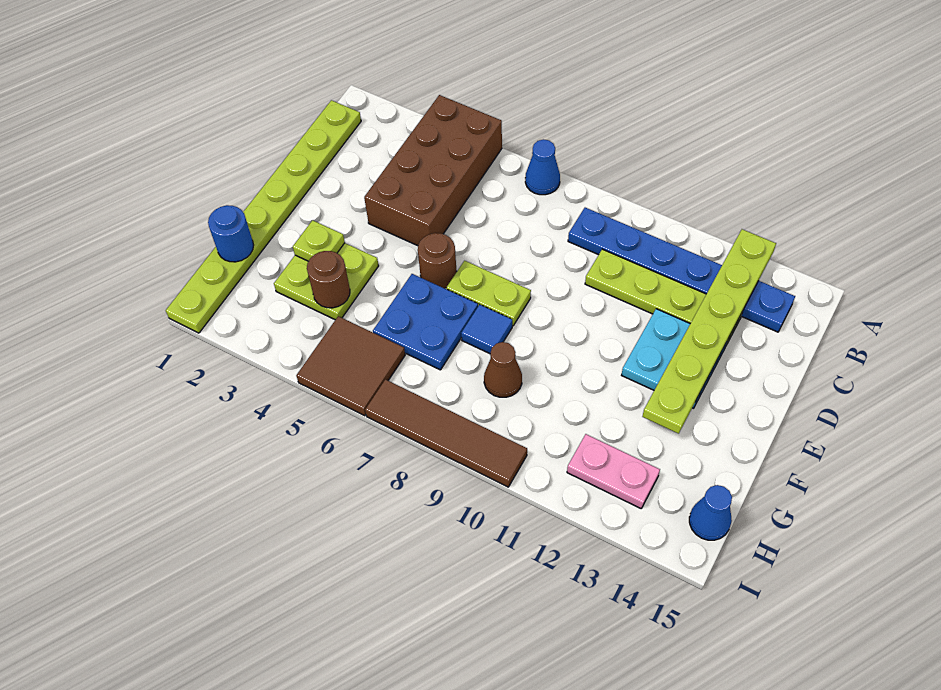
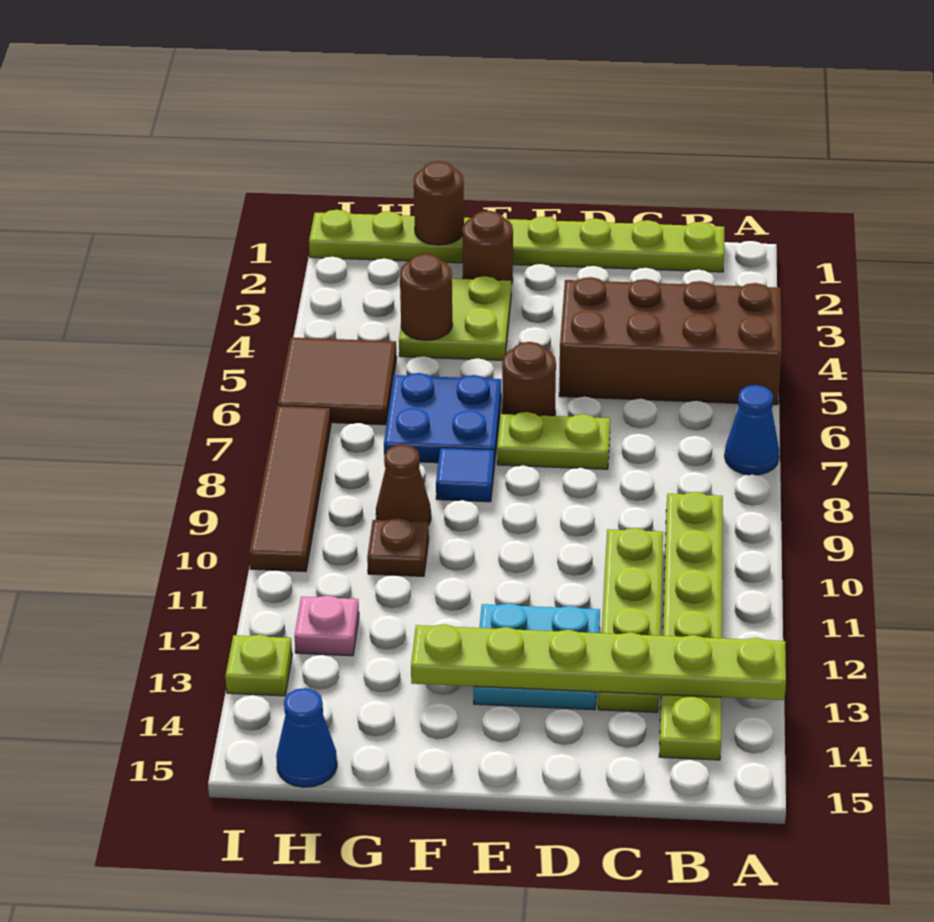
blue plate B9:B14 level 1 -> lime plate B9:B14 level 1
lime plate E7:E8 level 1 -> lime plate D7:E7 level 1
none -> brown round brick F2 level 1
lime plate F3 level 2 -> lime plate I13 level 1
blue round brick G1 level 2 -> brown round brick G1 level 2
none -> brown plate G10 level 1
pink plate H12:H13 level 1 -> pink plate H12 level 1

